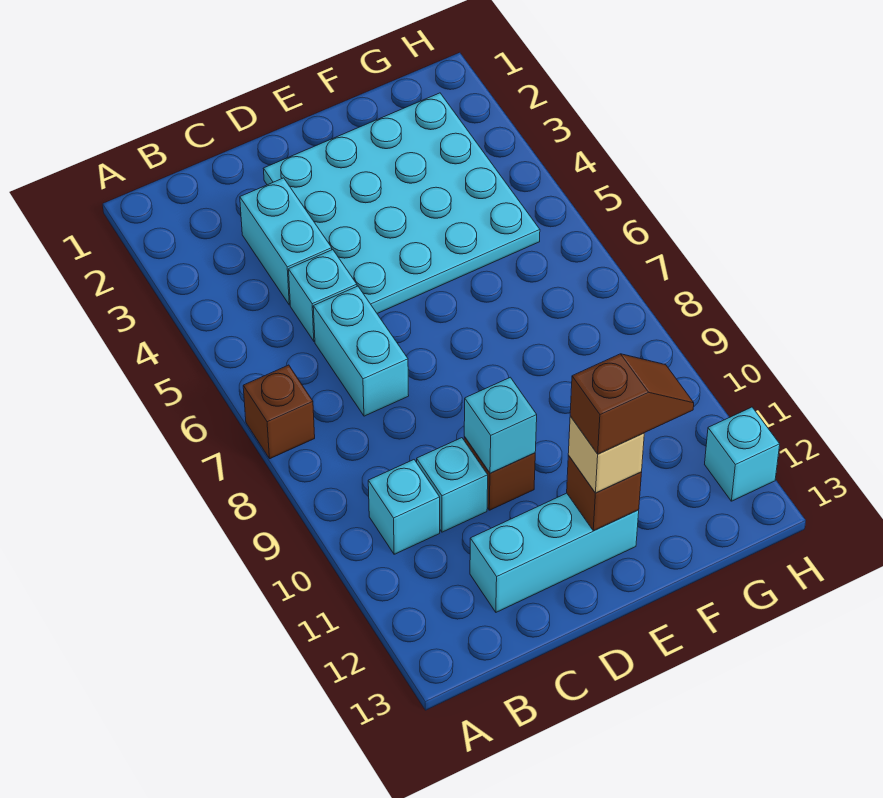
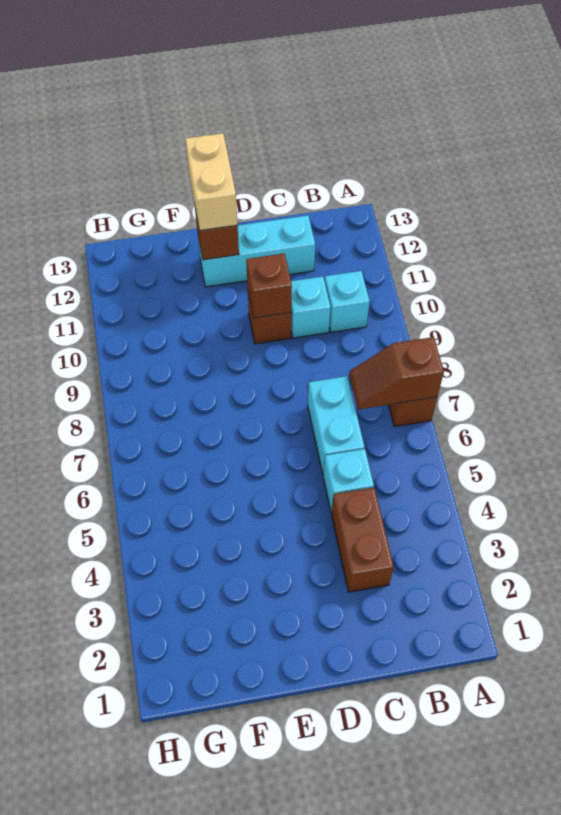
cyan brick C3:C4 level 1 -> brown brick C3:C4 level 1
cyan plate D2:G5 level 1 -> none
cyan brick D10 level 2 -> brown brick D10 level 2
tan brick E12 level 3 -> tan brick E12:E13 level 3
brown slope E12:F12 level 4 top E -> brown slope A7:B7 level 2 top A
cyan brick H12 level 1 -> none

